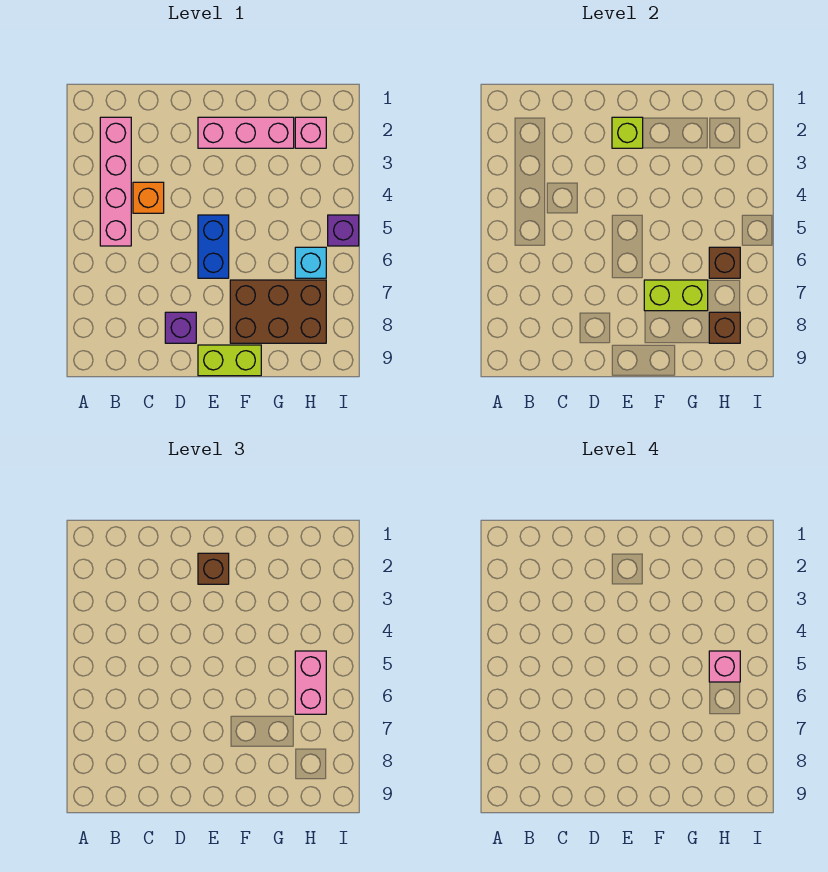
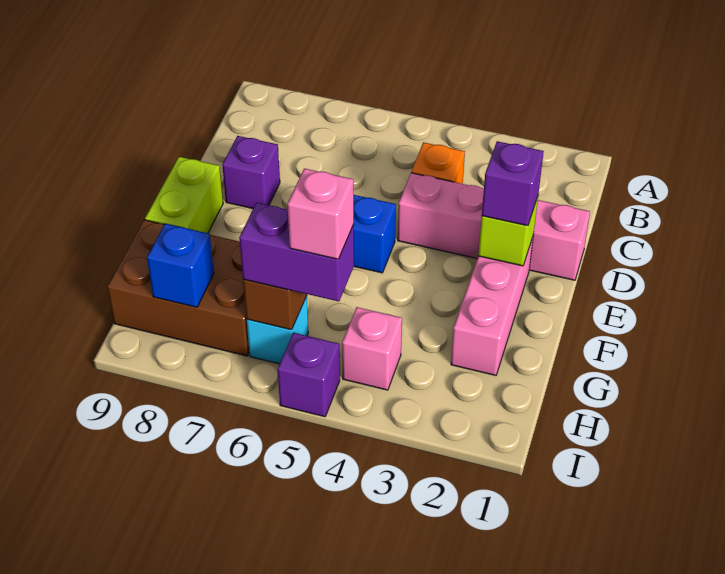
pink brick B2:B5 level 1 -> pink brick D1:D4 level 1
brown brick E2 level 3 -> purple brick E2 level 3
brown brick F7:H8 level 1 -> brown brick G7:H9 level 1
lime brick F7:G7 level 2 -> none
pink brick H2 level 1 -> pink brick H4 level 1
pink brick H5:H6 level 3 -> purple brick H5:H6 level 3
brown brick H8 level 2 -> blue brick H8 level 2

